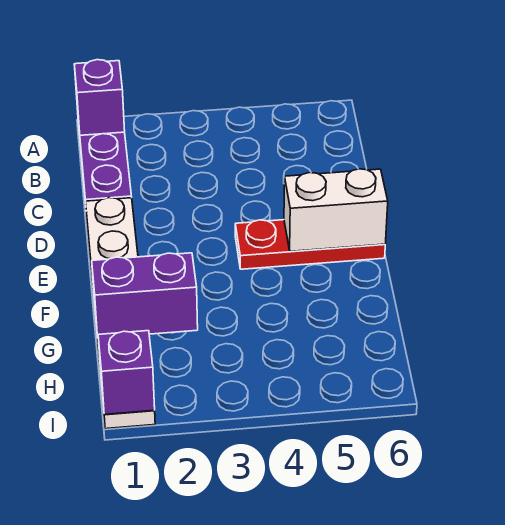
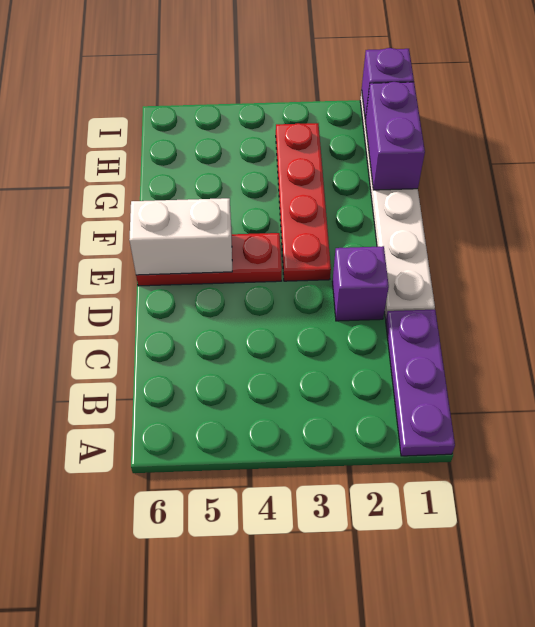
purple brick A1 level 2 -> purple brick D2 level 1
none -> red plate E3:H3 level 1
purple brick G1:G2 level 2 -> purple brick G1:H1 level 2

